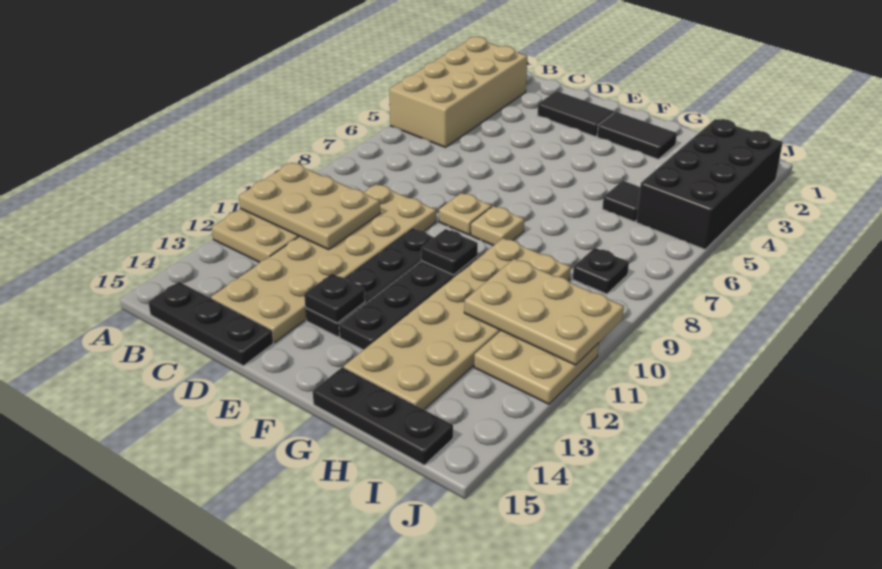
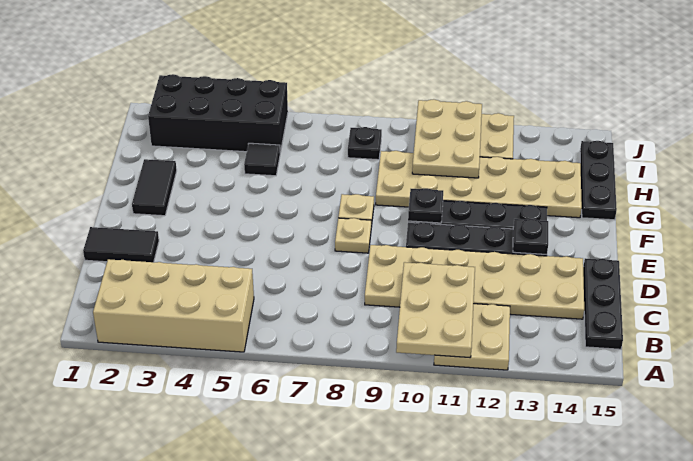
black tile D2:E2 level 1 -> black tile D1:D2 level 1

